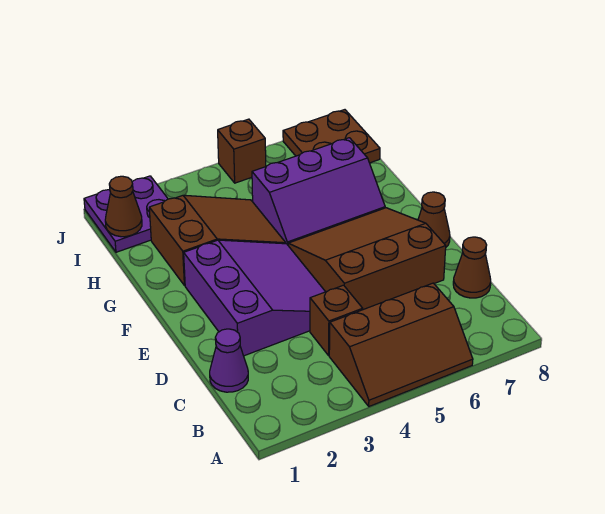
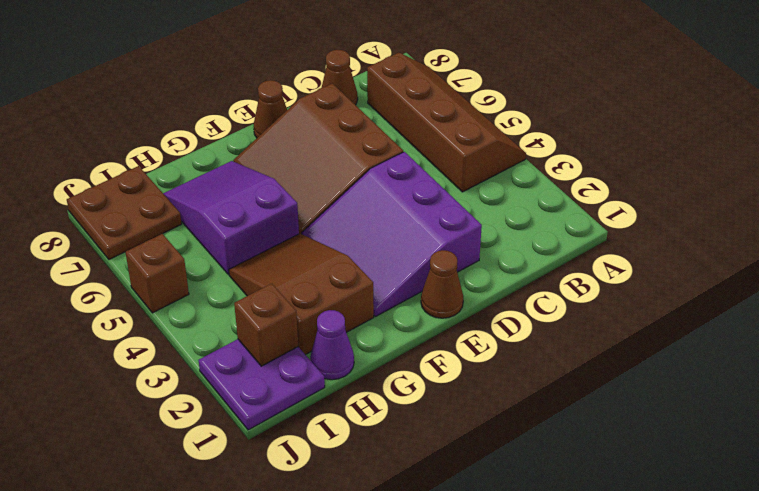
brown slope A4:B6 level 1 top B -> brown slope A4:B7 level 1 top B
purple cone C1 level 1 -> purple cone H1 level 1
brown brick C4 level 1 -> brown brick I2 level 2
purple slope D2:F4 level 1 top 2 -> purple slope D2:F4 level 1 top D
purple slope G5:H7 level 1 top H -> purple slope G5:H7 level 1 top 5
brown cone I1 level 2 -> brown cone E1 level 1

